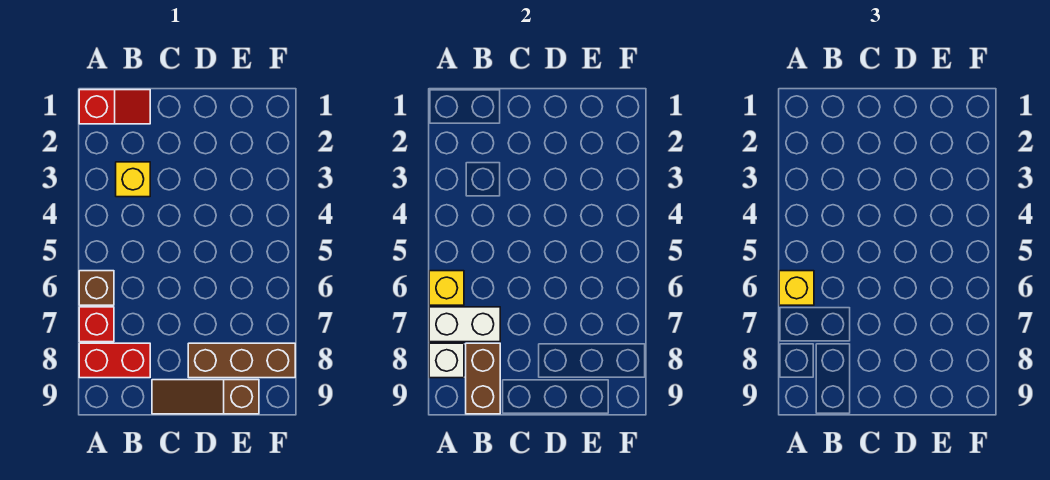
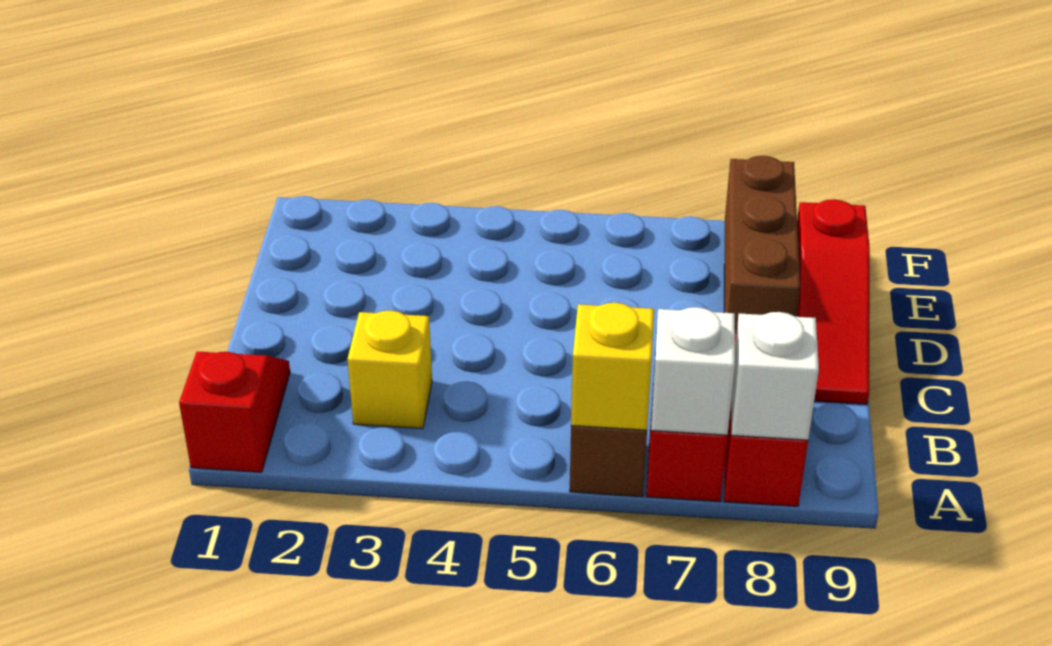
yellow brick A6 level 3 -> none
white brick A7:B7 level 2 -> white brick A7 level 2
brown brick B8:B9 level 2 -> none
brown slope C9:E9 level 1 top E -> red slope C9:E9 level 1 top E

